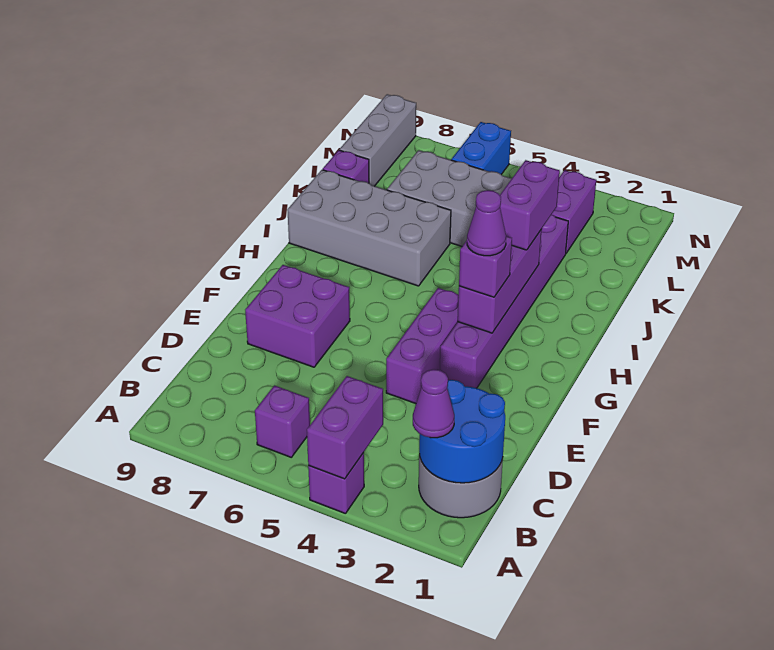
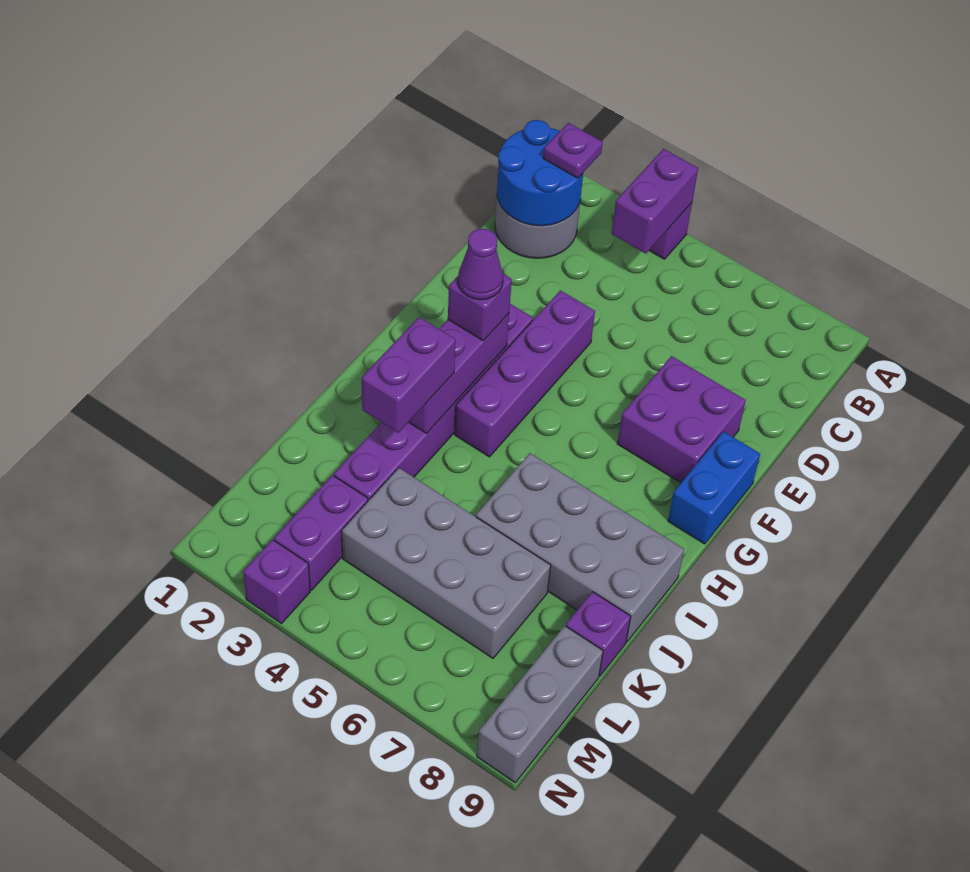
purple cone B2 level 3 -> purple plate B2 level 3
purple brick B6 level 1 -> purple brick N3 level 1
purple brick E4:G4 level 1 -> purple brick E4:H4 level 1
blue brick M6:N6 level 1 -> blue brick F9:G9 level 1

